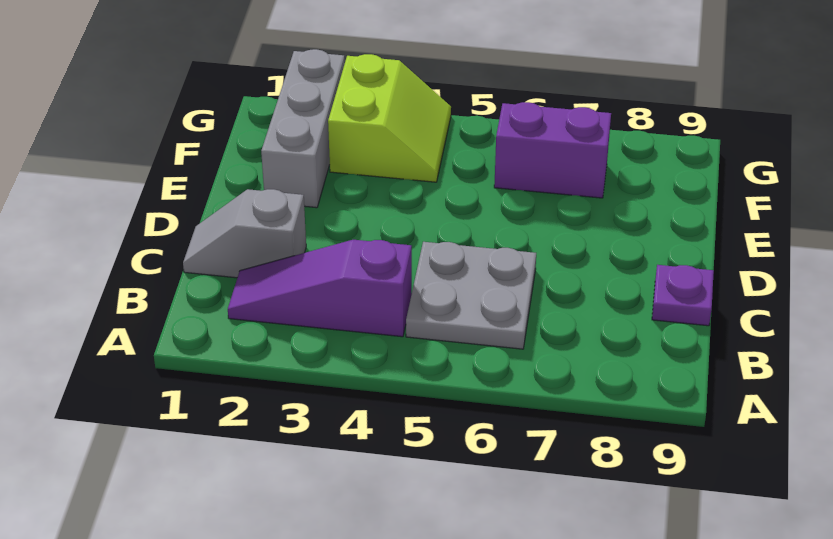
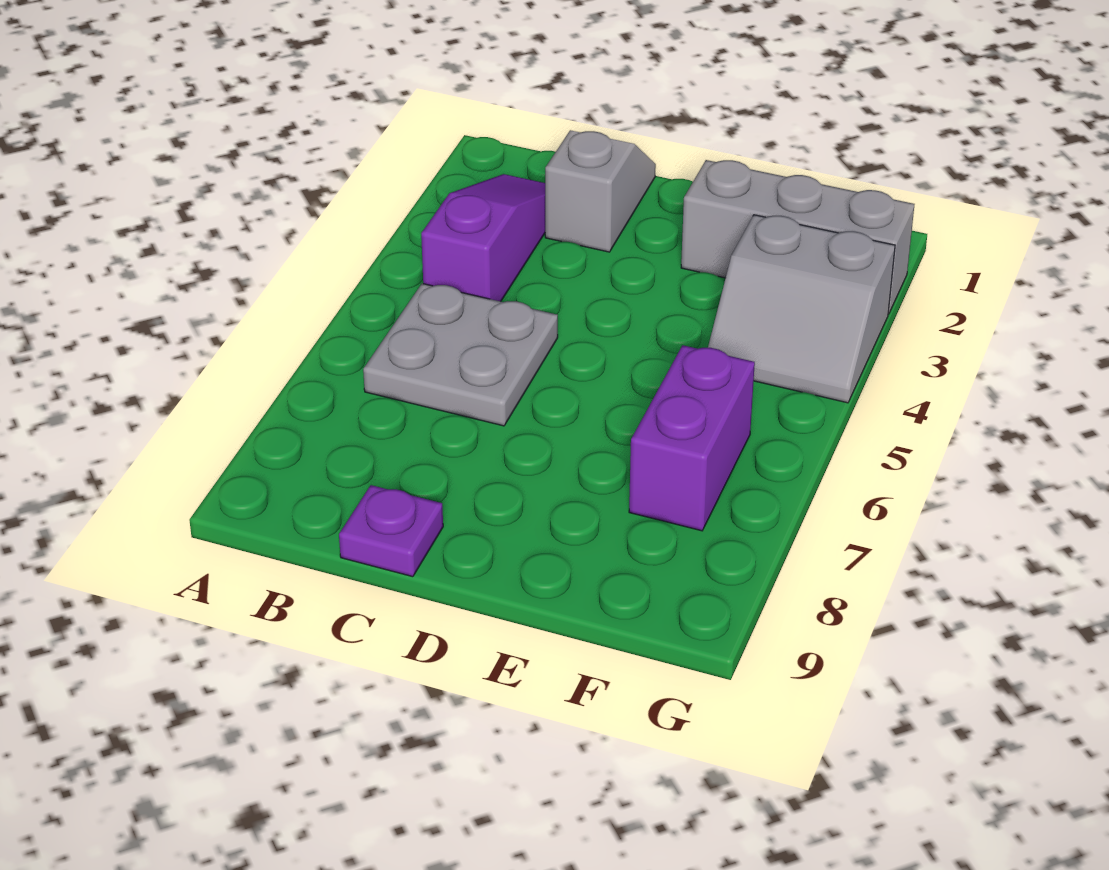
lime slope F3:G4 level 1 top 3 -> grey slope F3:G4 level 1 top 3

